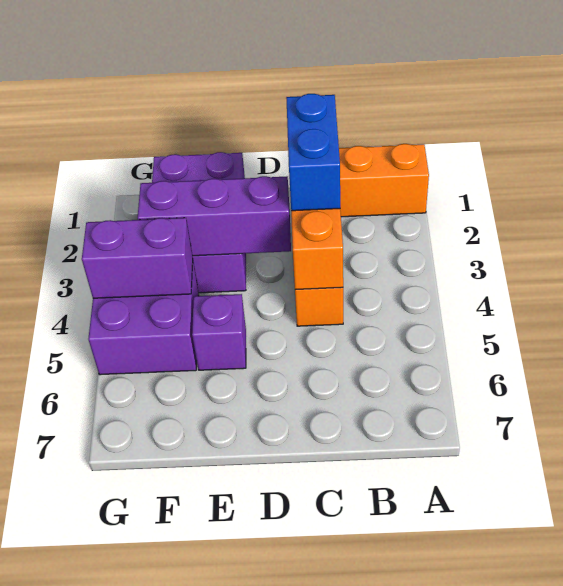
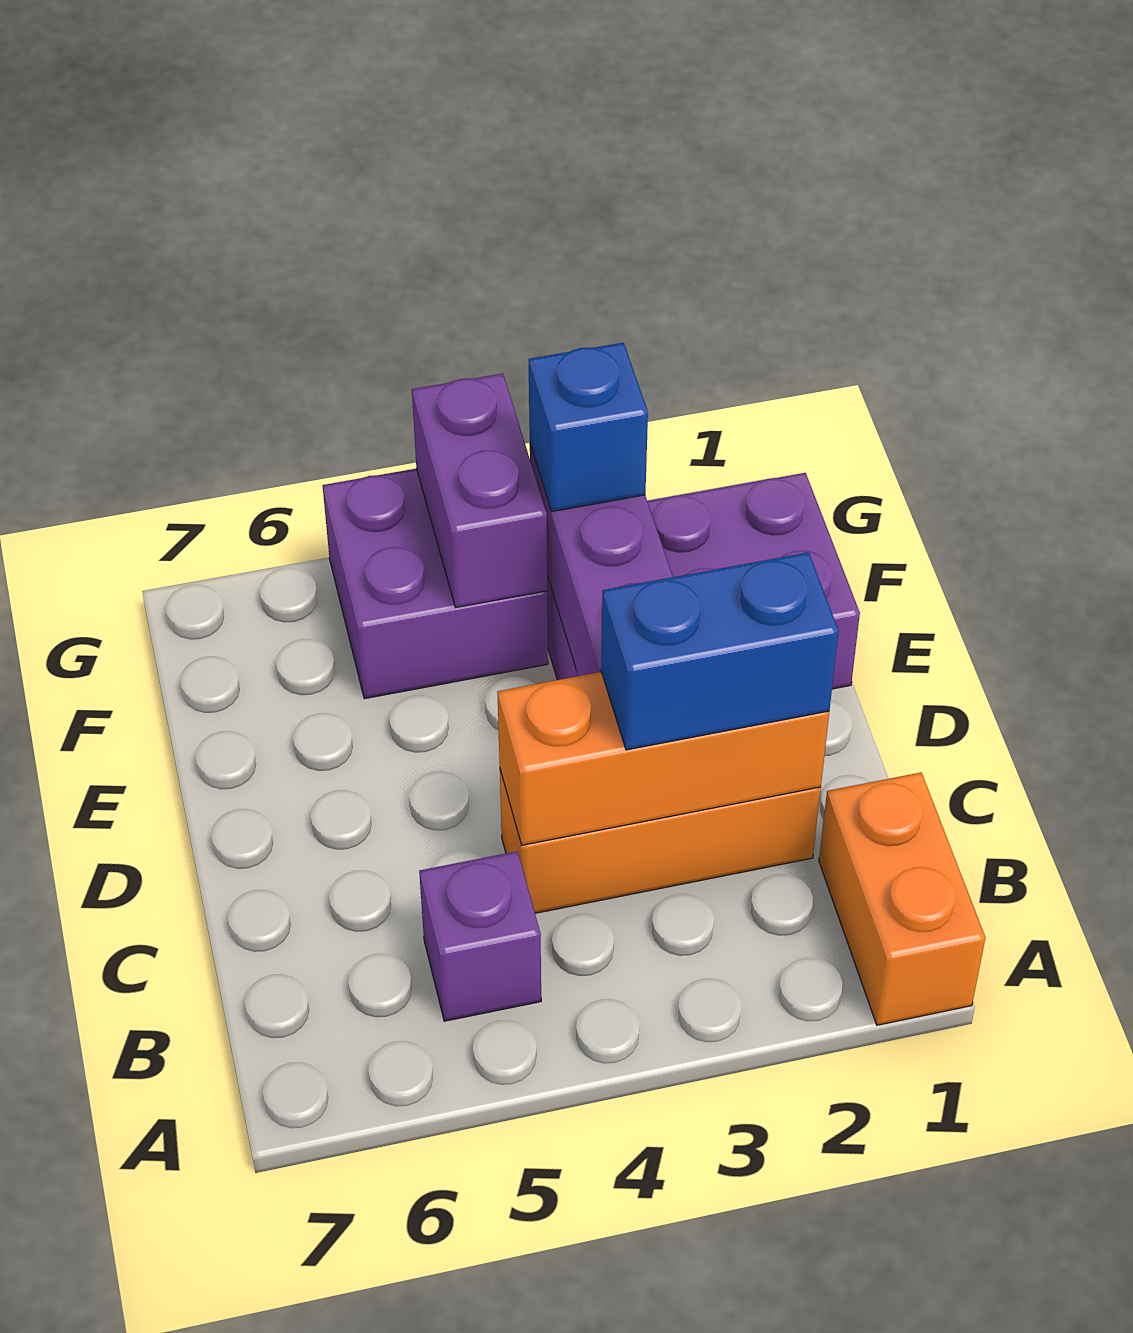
purple brick E5 level 1 -> purple brick B5 level 1
none -> blue brick F3 level 3

